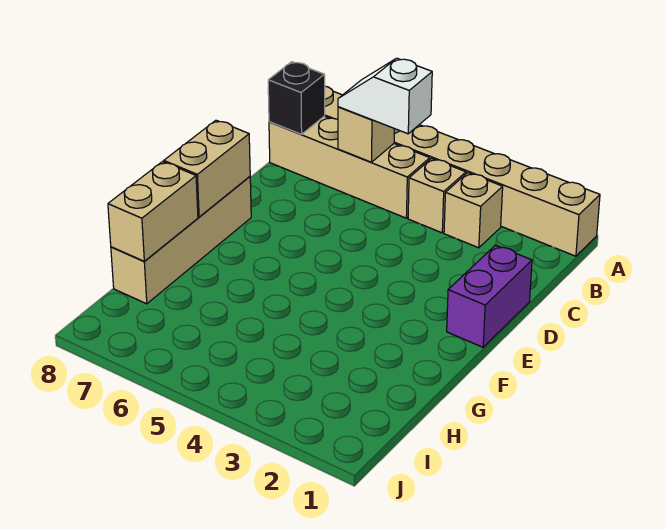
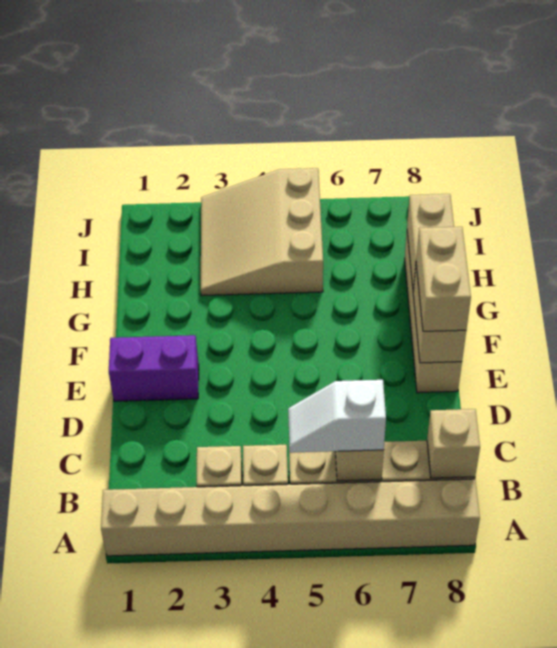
white slope B5:B6 level 3 top 5 -> white slope B5:B6 level 3 top 6
black brick B8 level 2 -> tan brick B8 level 2
purple brick D1:E1 level 1 -> purple brick E1:E2 level 1
none -> tan brick E8:F8 level 3
none -> tan slope H3:J5 level 1 top 5

